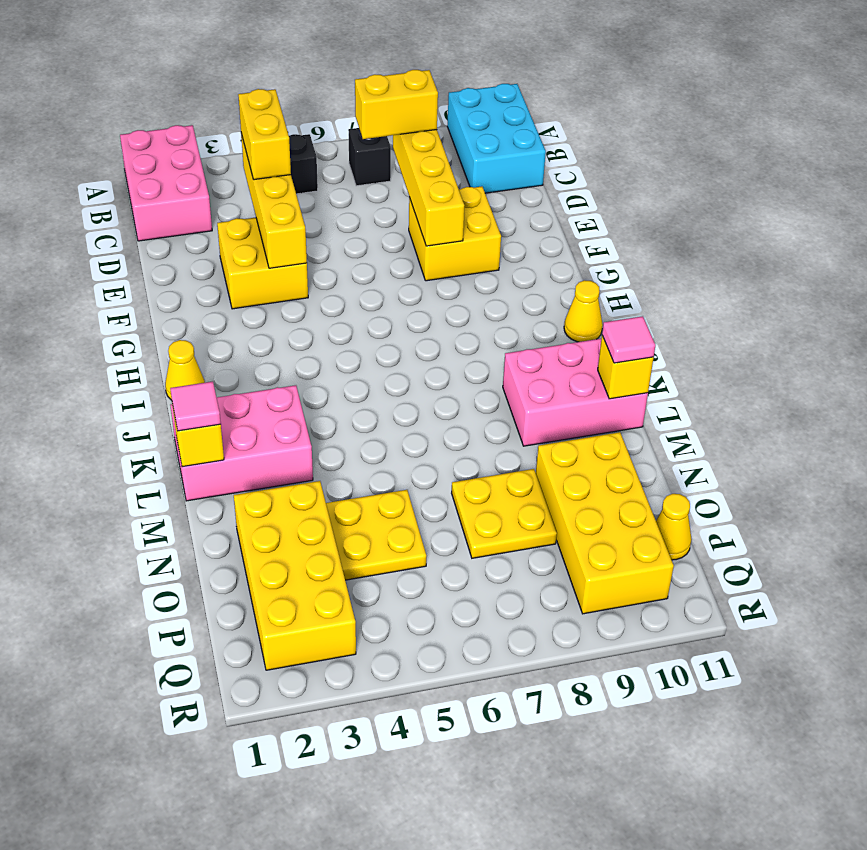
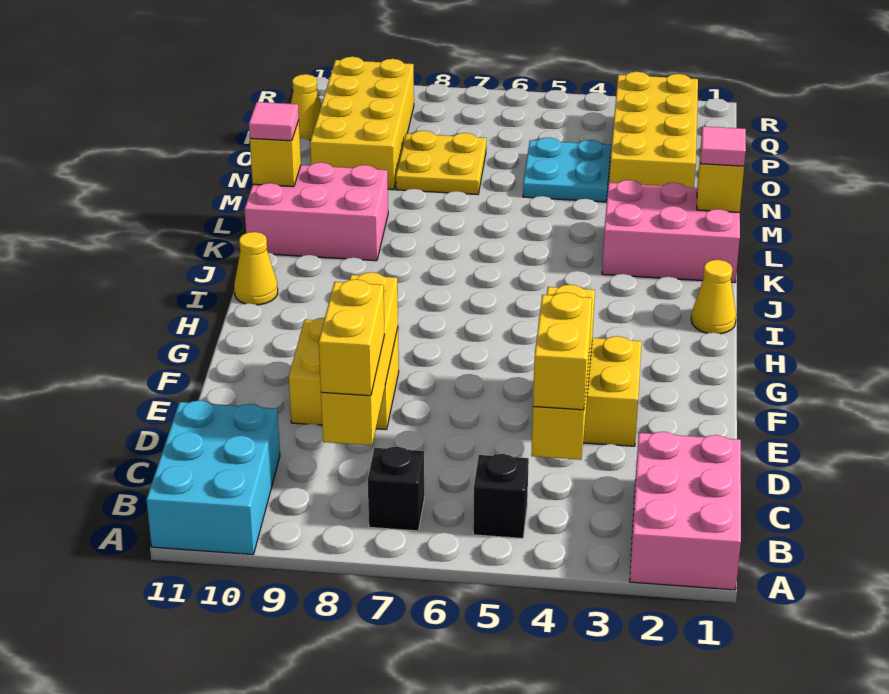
yellow brick C7:C8 level 3 -> yellow brick C8:D8 level 3
yellow plate N4:O5 level 1 -> cyan plate N4:O5 level 1

